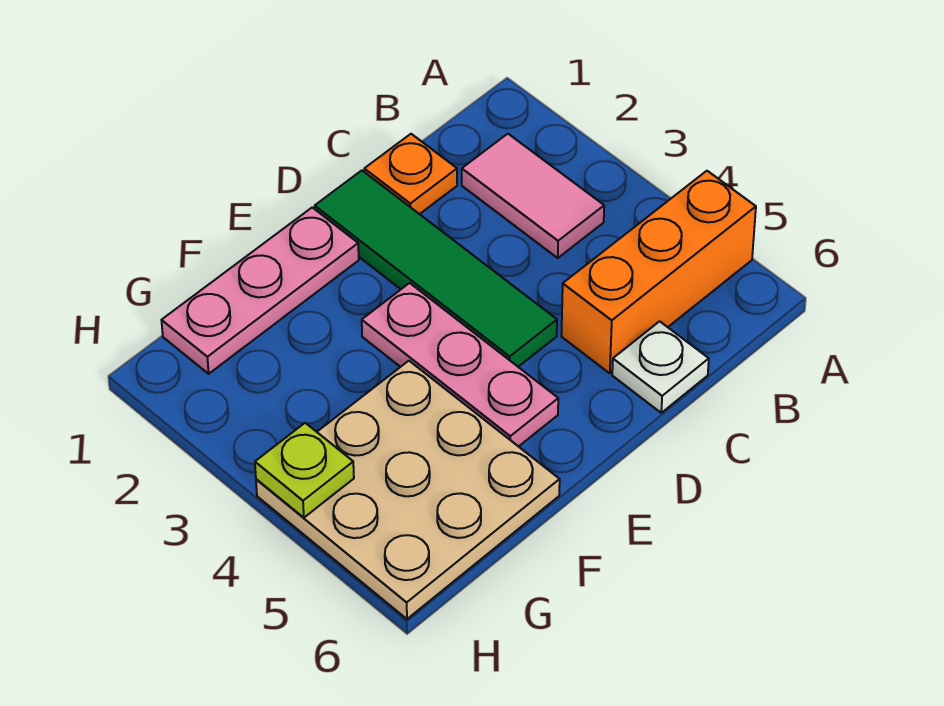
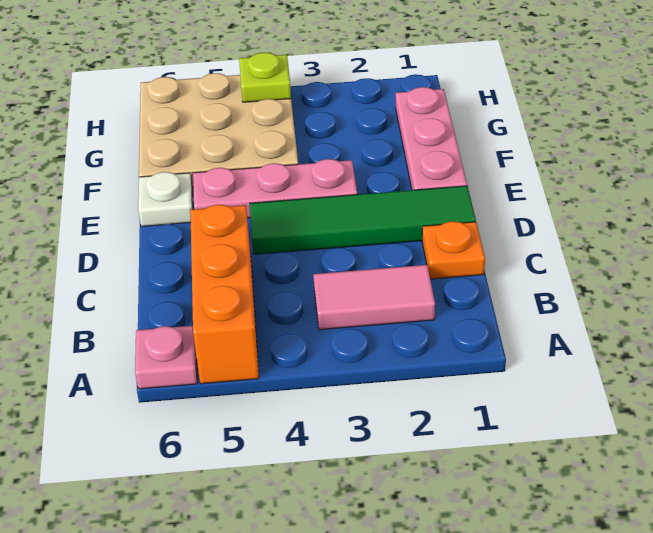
none -> pink plate A6 level 1
white plate C6 level 1 -> white plate E6 level 1

